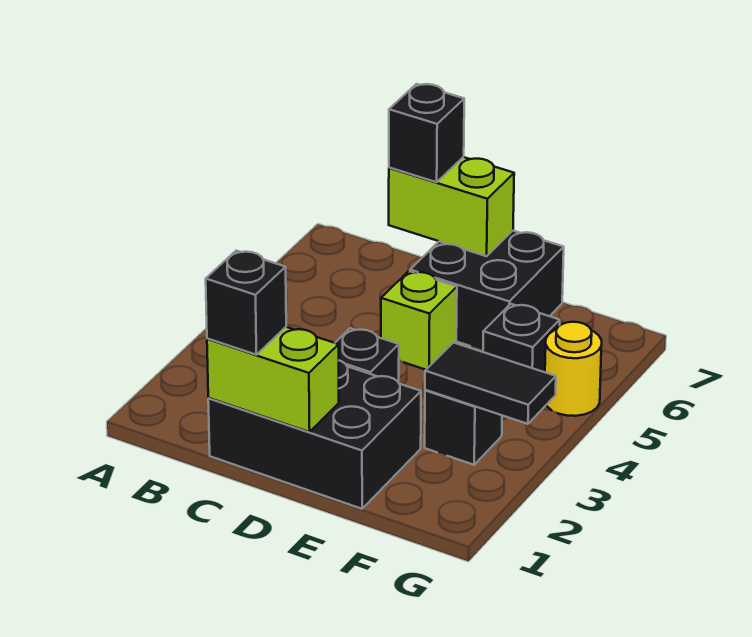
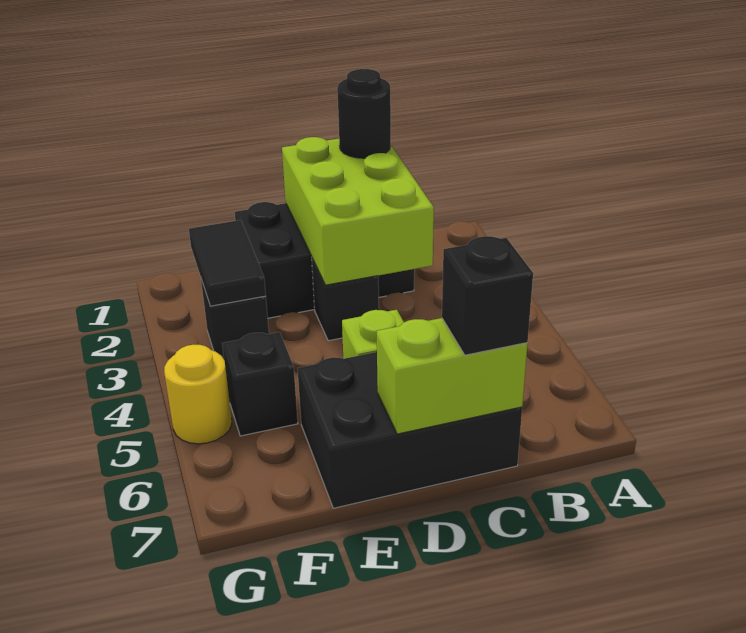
lime brick C1:D1 level 2 -> lime brick C1:D3 level 2
black brick C1 level 3 -> black round brick C1 level 3
black brick D6:E7 level 1 -> black brick C6:E7 level 1
black tile F3:G3 level 2 -> black tile F2:F3 level 2

